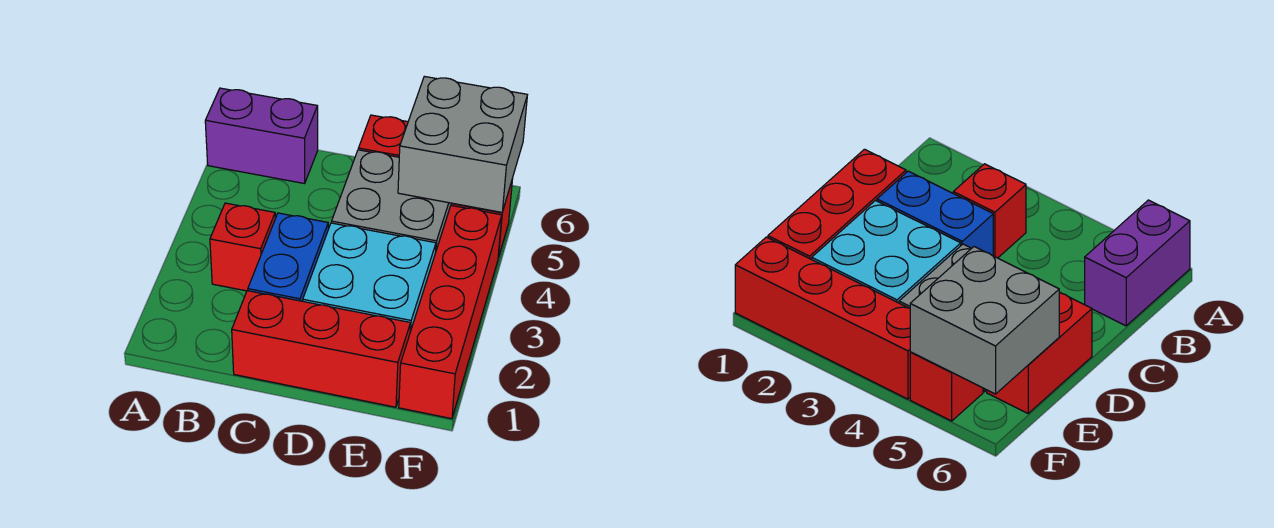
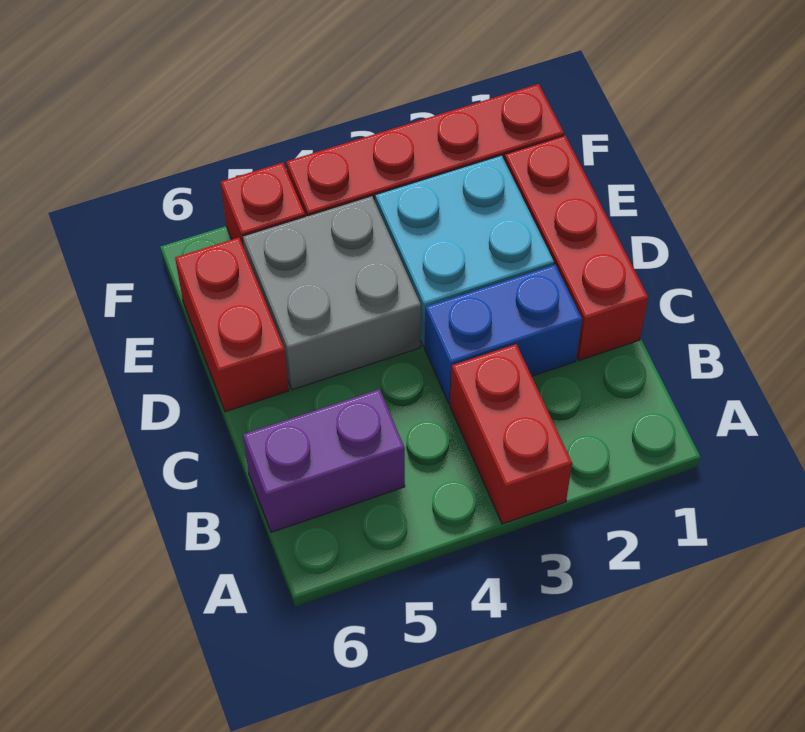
purple brick A6:B6 level 1 -> purple brick B5:B6 level 1
red brick B3 level 1 -> red brick A3:B3 level 1
grey brick E5:F6 level 2 -> none

